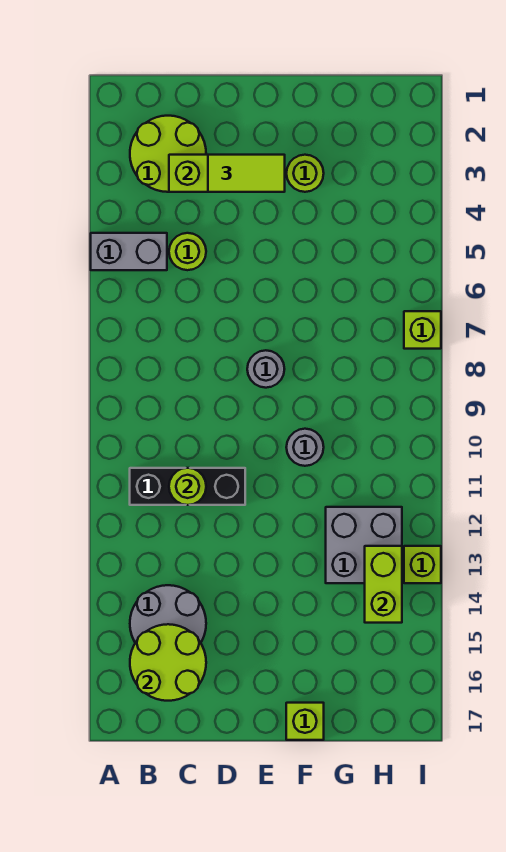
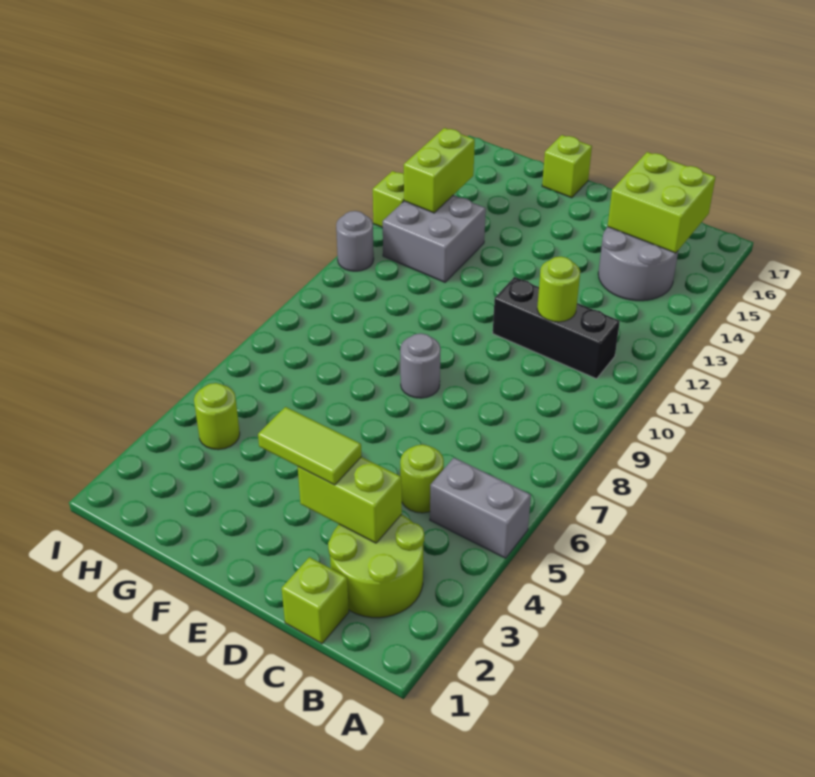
lime round brick B15:C16 level 2 -> lime brick B15:C16 level 2
lime round brick F3 level 1 -> lime round brick H4 level 1
grey round brick F10 level 1 -> grey round brick I11 level 1
lime brick I7 level 1 -> lime brick C1 level 1

